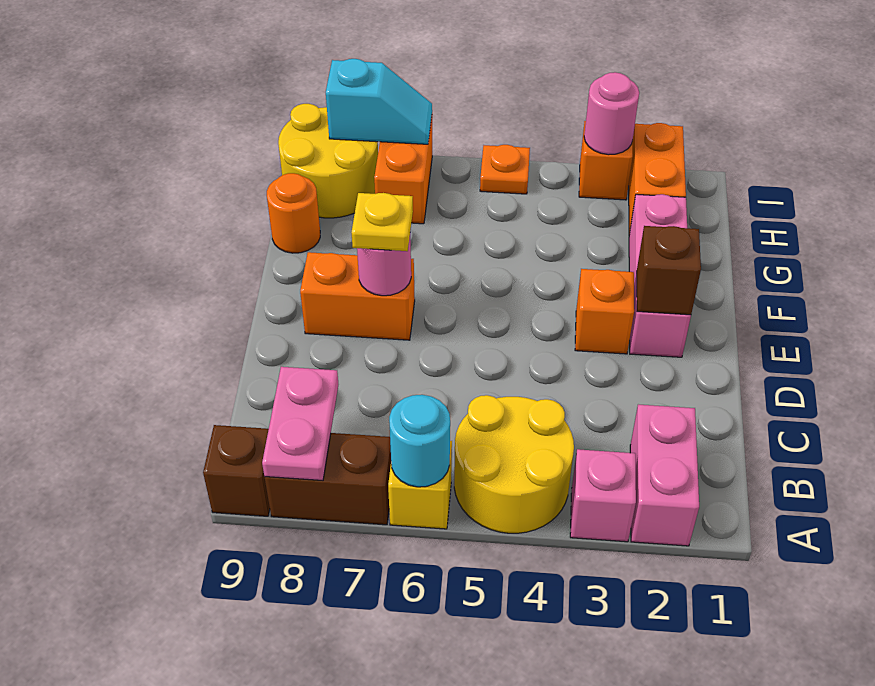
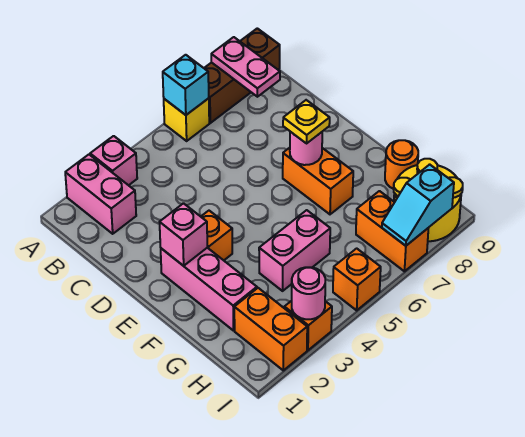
yellow round brick A4:B5 level 1 -> none
cyan round brick A6 level 2 -> cyan brick A6 level 2
brown brick E2 level 2 -> pink brick E2 level 2
orange brick E7:E8 level 1 -> orange brick E7:F7 level 1
none -> pink brick G4:G5 level 1
orange plate I5 level 1 -> orange brick I5 level 1

